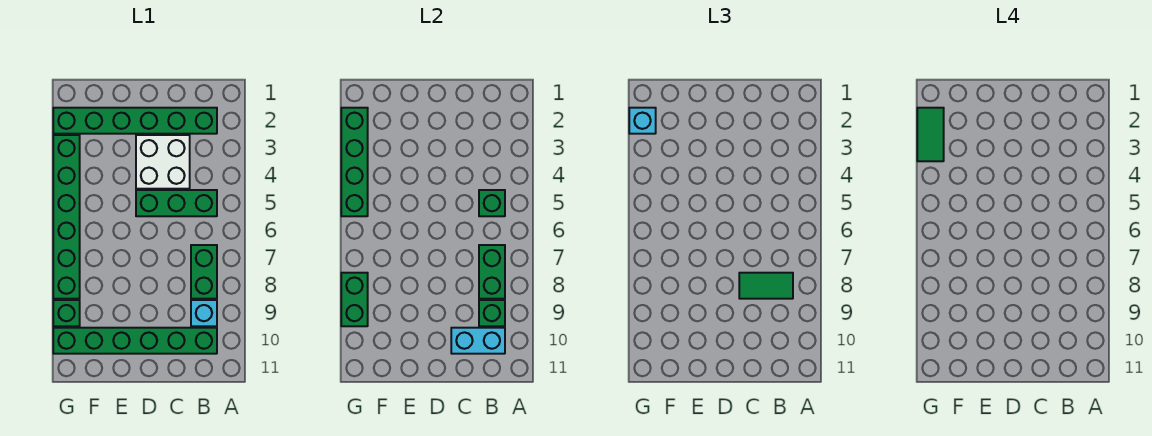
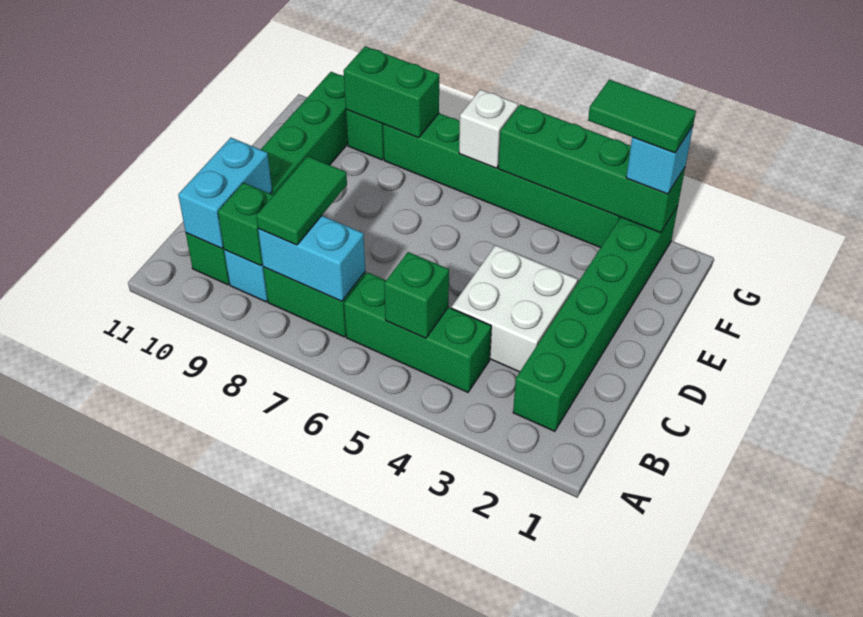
green brick B5:D5 level 1 -> green brick B4:B6 level 1
green brick B7:B8 level 2 -> cyan brick B7:B8 level 2
none -> white brick G6 level 2

